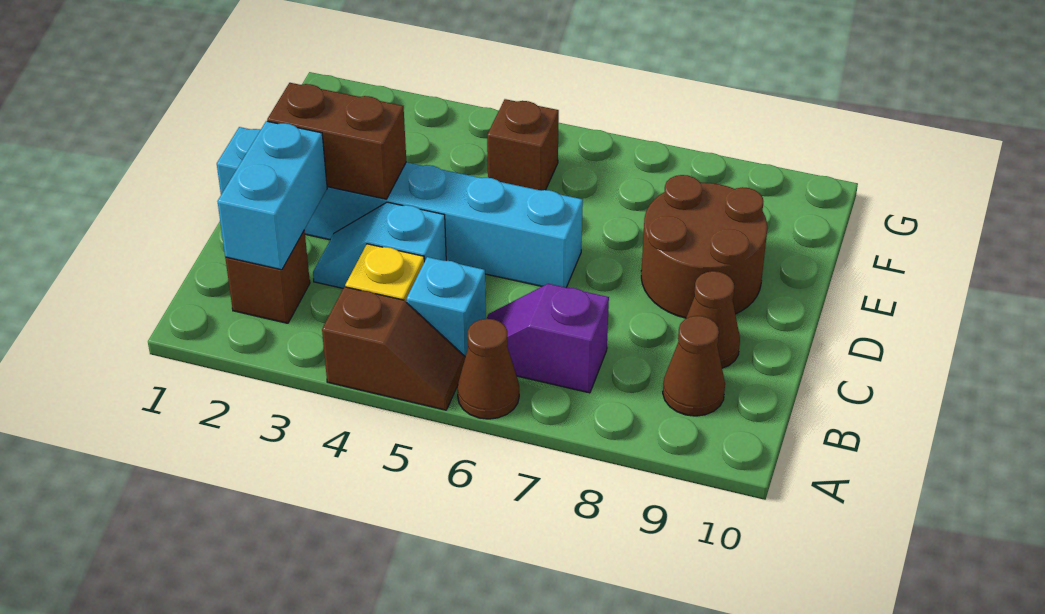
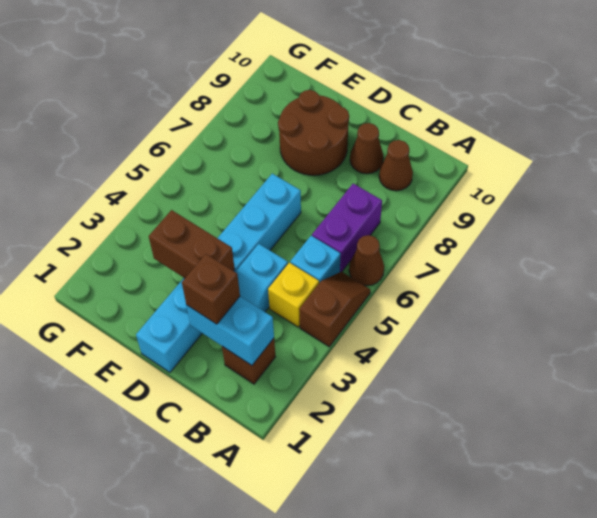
purple slope B6:B7 level 1 top 7 -> purple brick B6:B7 level 1
brown brick D2:D3 level 2 -> brown brick D3:E3 level 2
brown brick F5 level 1 -> brown brick C2 level 3

